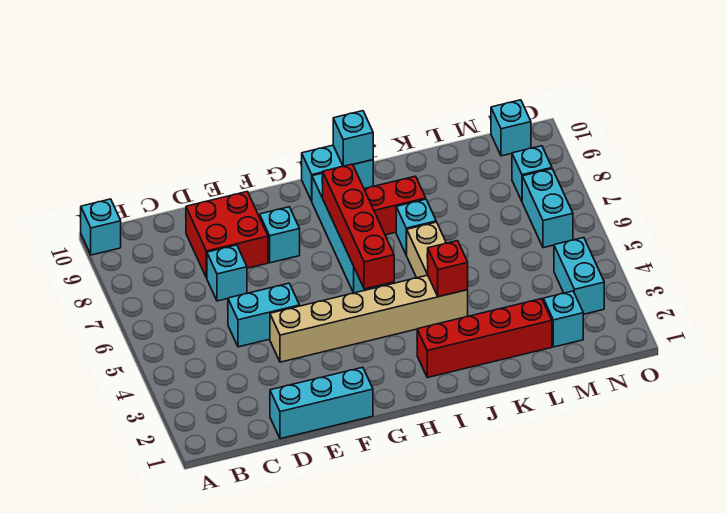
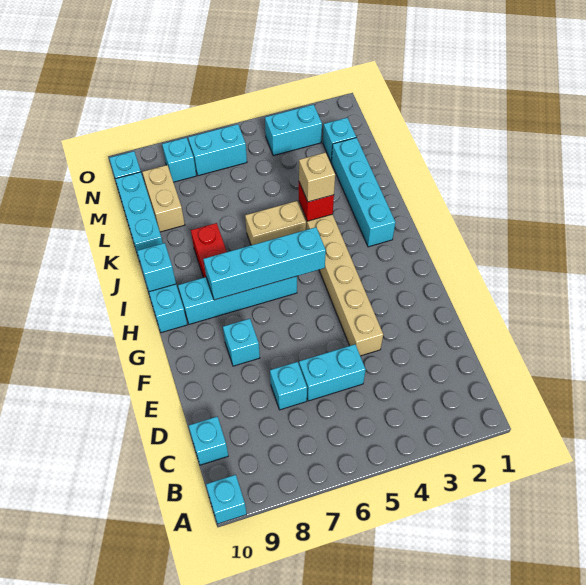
cyan brick D1:F1 level 1 -> cyan brick K10:M10 level 1
cyan brick D5:E5 level 1 -> cyan brick D5:D6 level 1
red brick D8:E9 level 1 -> none
red brick H5:H8 level 2 -> cyan brick H5:H8 level 2
red brick I2:L2 level 1 -> cyan brick I2:L2 level 1
none -> tan brick J4 level 3
cyan brick J7 level 1 -> cyan brick C10 level 1
none -> tan brick L9:M9 level 1

